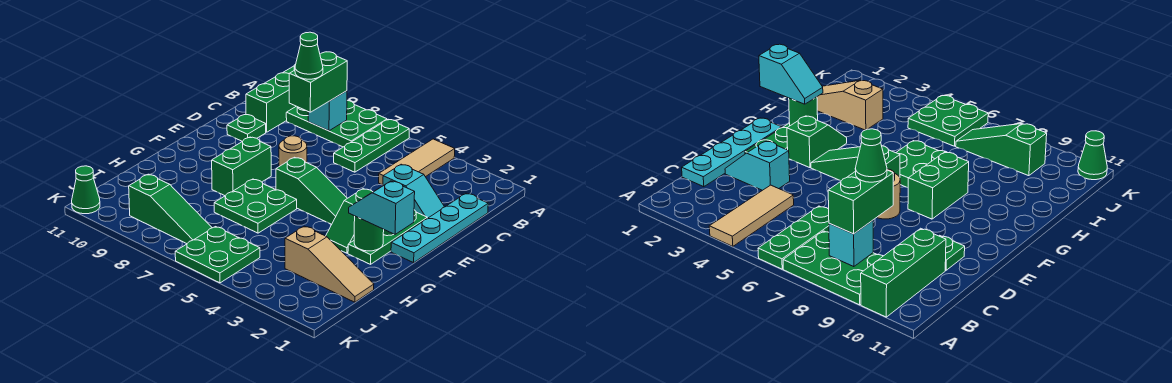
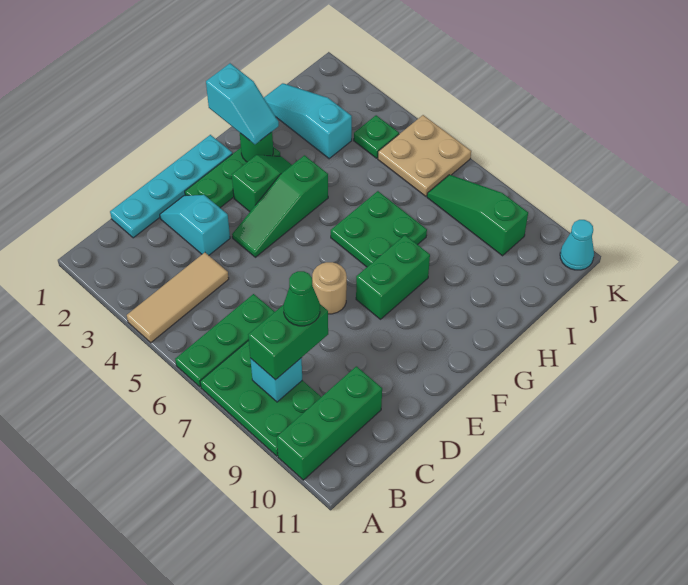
green plate D10 level 1 -> green plate J4 level 1
green slope F4:F6 level 1 top 6 -> green slope E4:G4 level 1 top G
tan slope I1:I3 level 1 top 3 -> cyan slope I1:I3 level 1 top 3
green plate J5:K6 level 1 -> tan plate J5:K6 level 1
green cone K11 level 1 -> cyan cone K11 level 1

